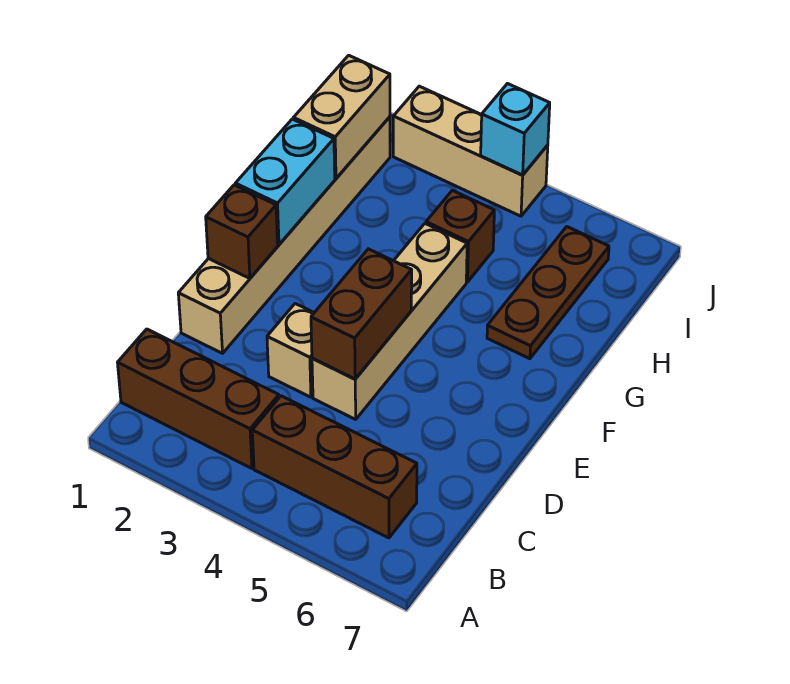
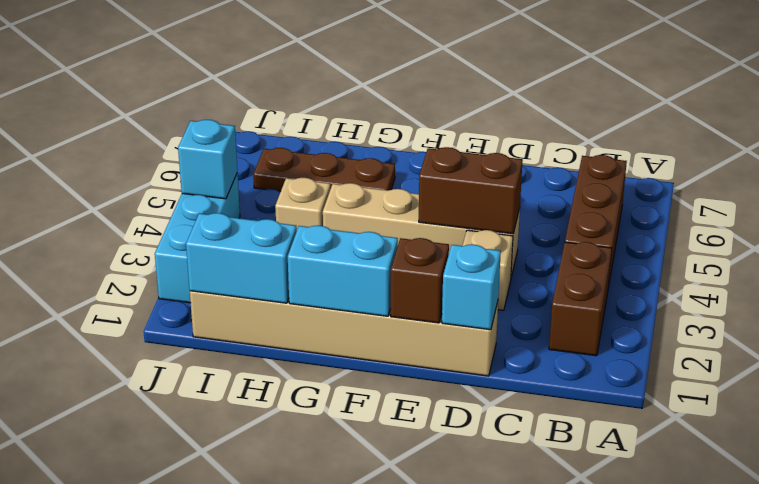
brown brick B1:B3 level 1 -> brown brick B2:B3 level 1
none -> cyan brick D1 level 2
tan brick H1:I1 level 2 -> cyan brick H1:I1 level 2
brown brick H4 level 1 -> tan brick H4 level 1
tan brick J2:J4 level 1 -> cyan brick J2:J4 level 1

